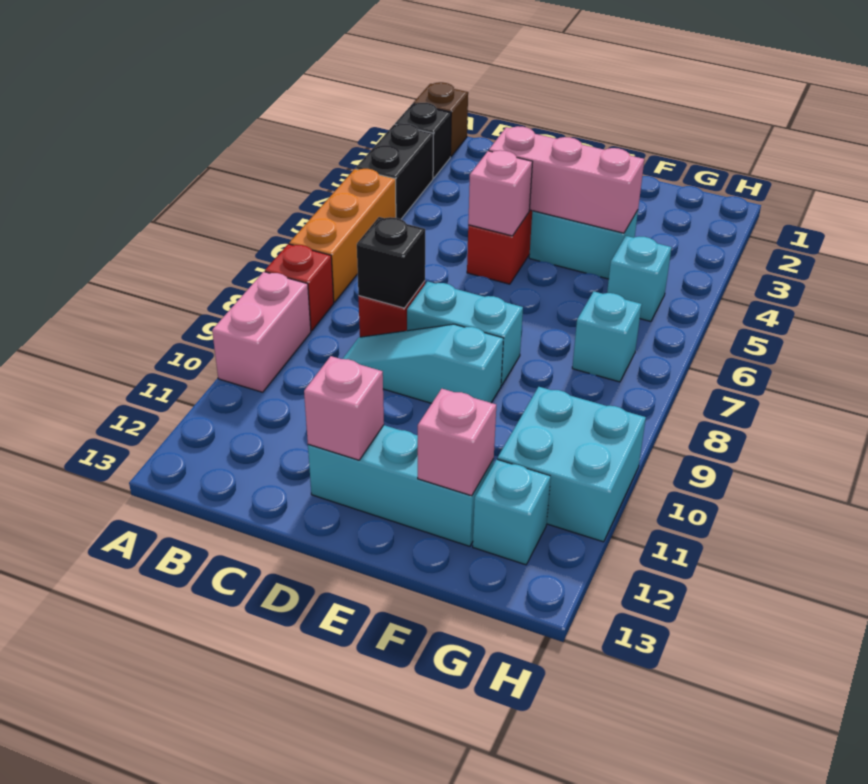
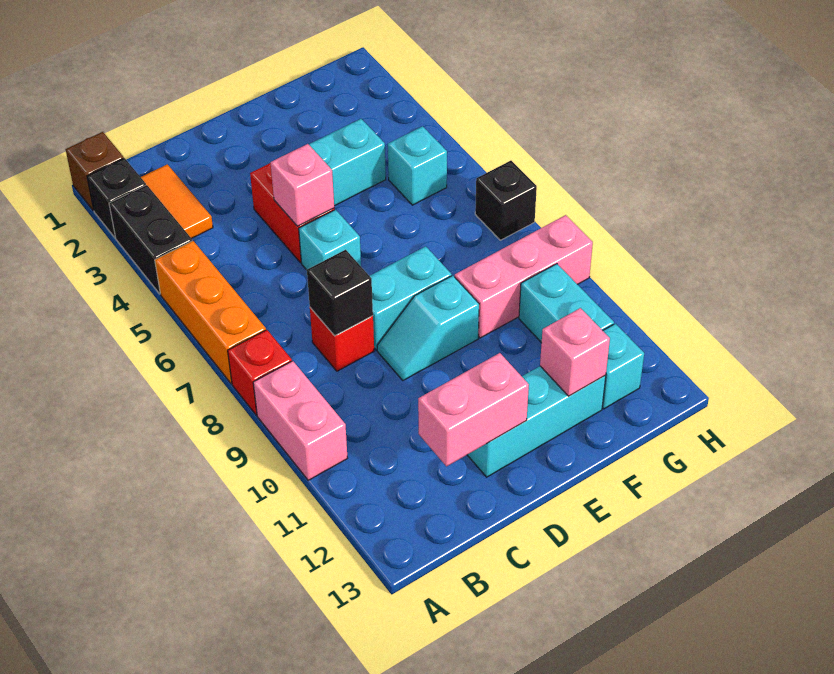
none -> orange tile B2:B3 level 1
cyan slope C9:E9 level 1 top E -> cyan slope D9:E9 level 1 top E
pink brick D4:F4 level 2 -> pink brick F9:H9 level 1
pink brick D12 level 2 -> pink brick C12:D12 level 2
cyan brick G7 level 1 -> cyan brick D6 level 1
cyan brick G10:H11 level 1 -> cyan brick G10:G11 level 1
none -> black brick H7 level 1

